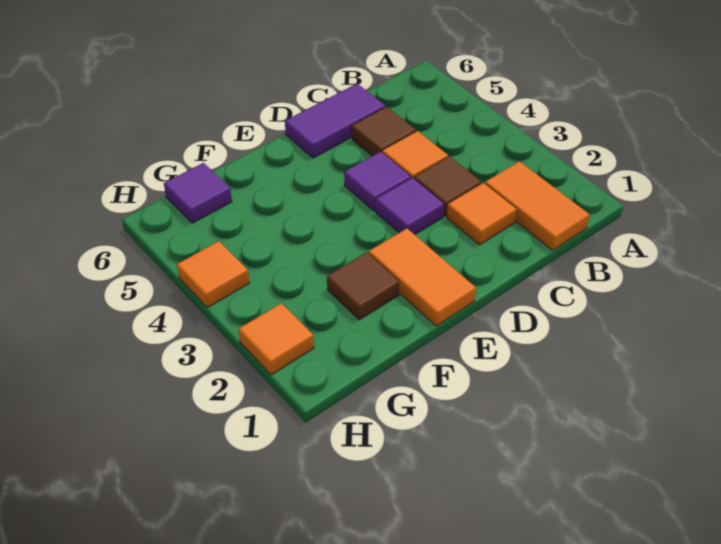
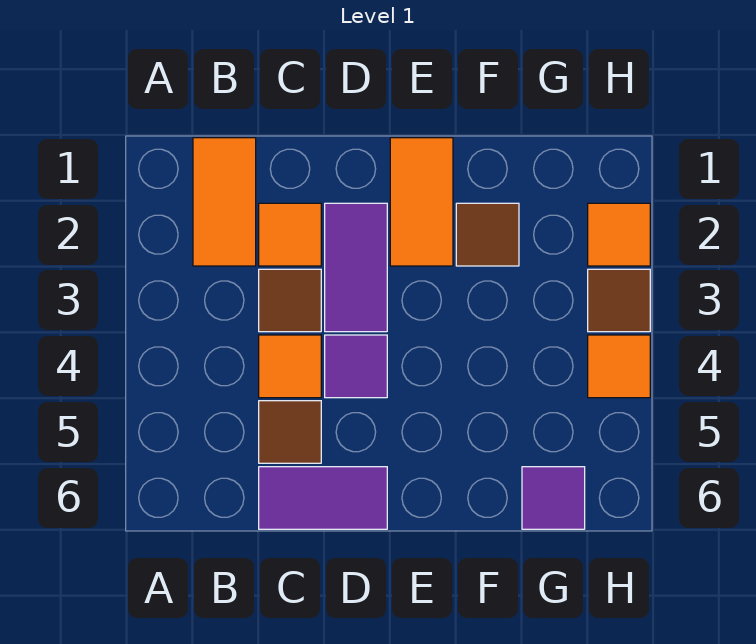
purple tile D3 level 1 -> purple tile D2:D3 level 1
none -> brown tile H3 level 1

